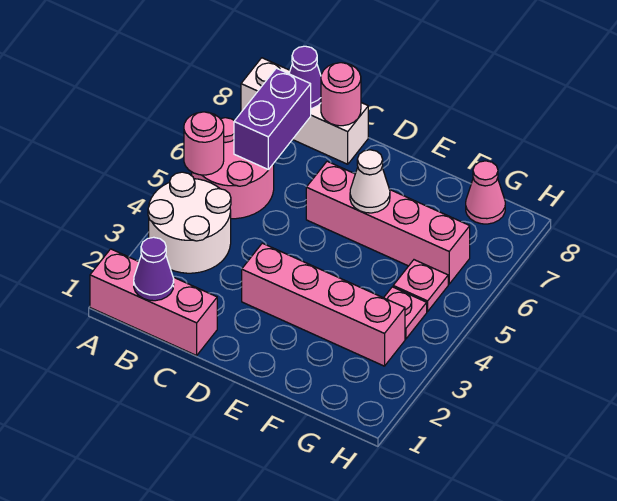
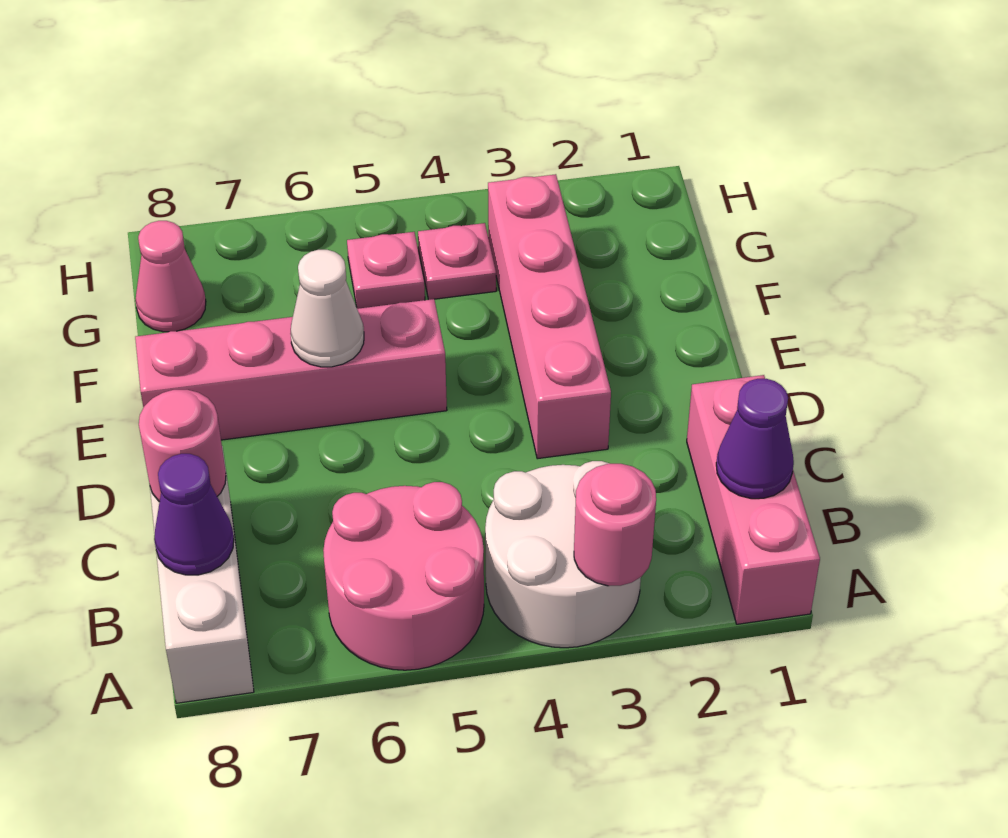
pink round brick A5 level 2 -> pink round brick A3 level 2
purple brick B6:B7 level 2 -> none
pink brick D6:G6 level 1 -> pink brick E5:E8 level 1

